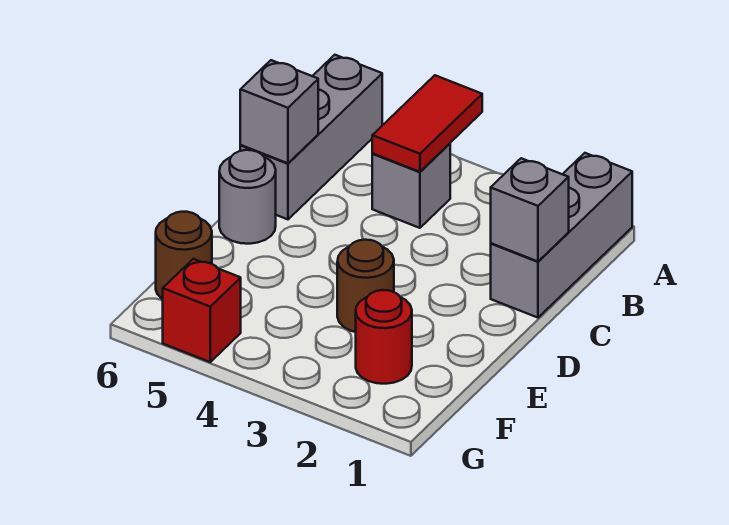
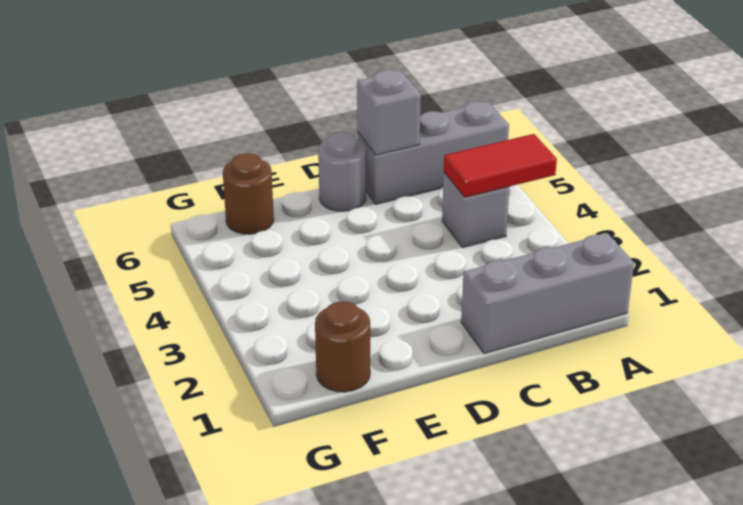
grey brick C1 level 2 -> none
brown round brick E3 level 1 -> brown round brick F1 level 1
red round brick F2 level 1 -> none
red brick G5 level 1 -> none

